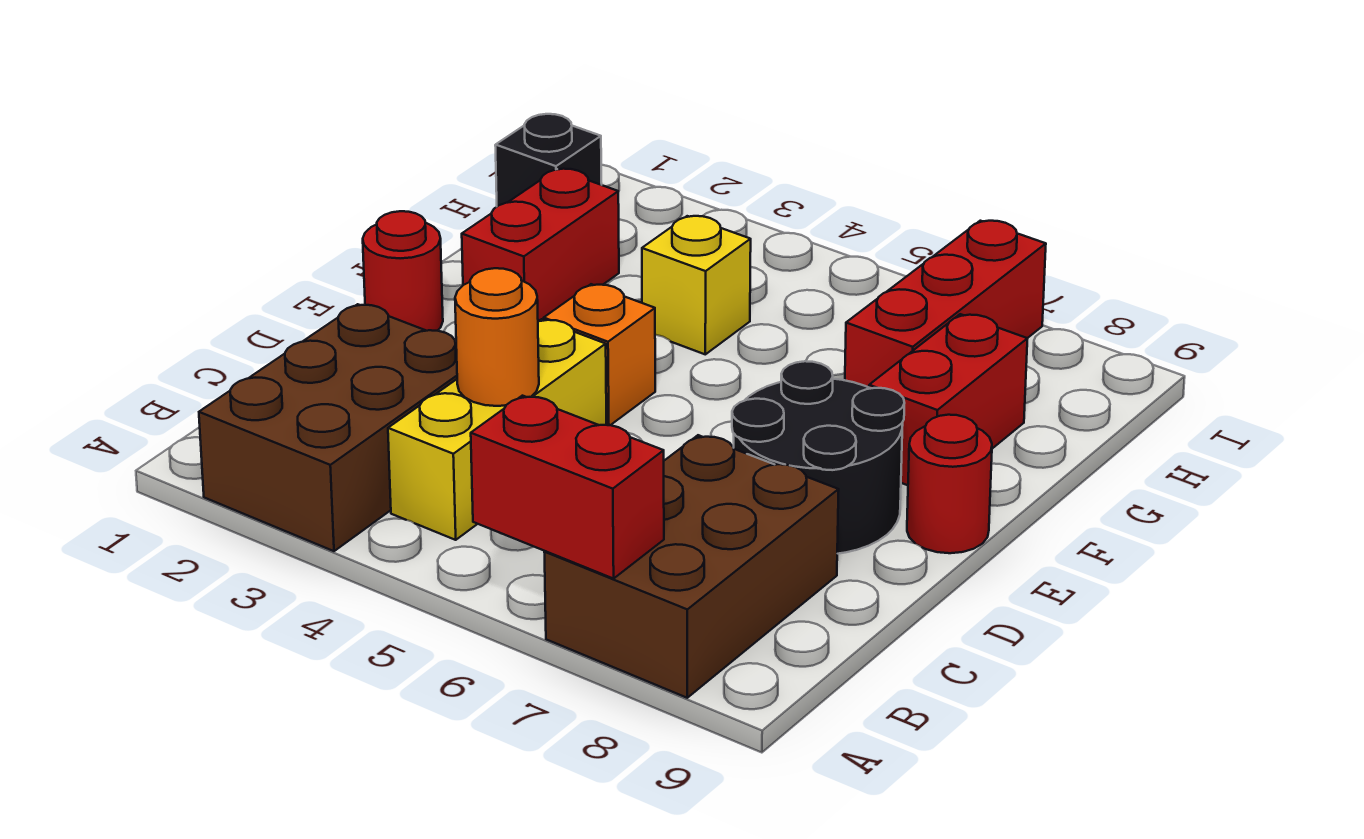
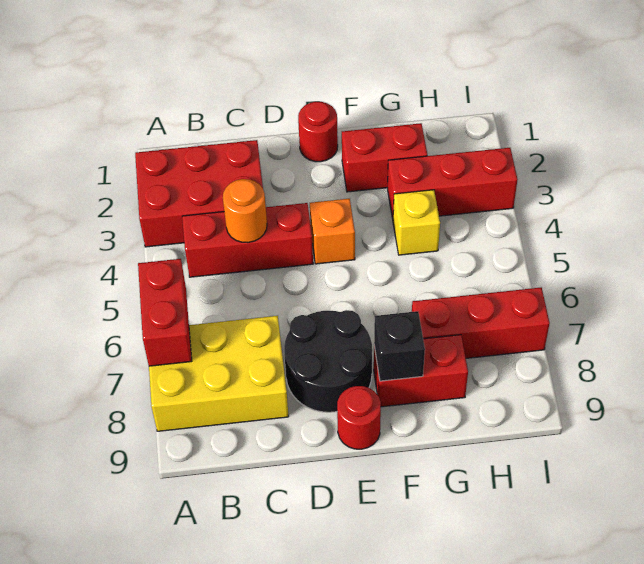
brown brick A2:C3 level 1 -> red brick A2:C3 level 1
brown brick A7:C8 level 1 -> yellow brick A7:C8 level 1
yellow brick B4:D4 level 1 -> red brick B4:D4 level 1
none -> red brick G3:I3 level 1
black brick H1 level 1 -> black brick F8 level 2

